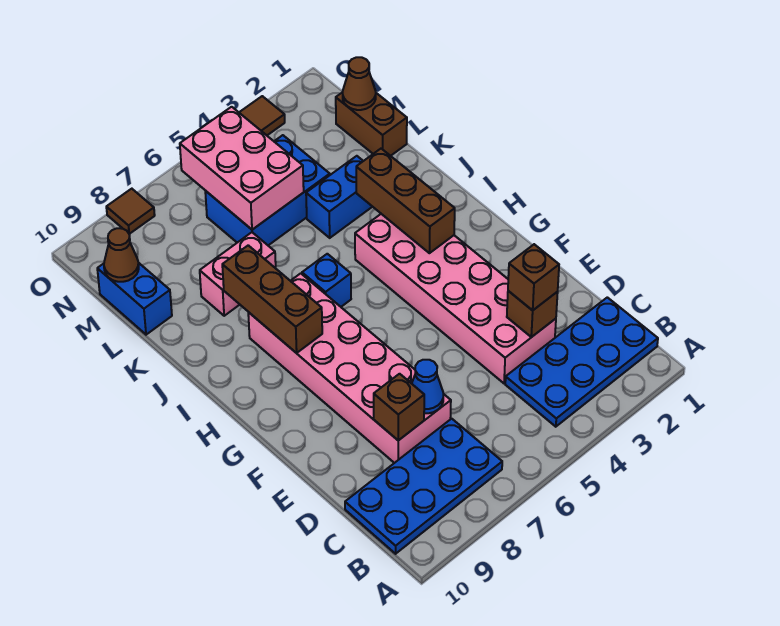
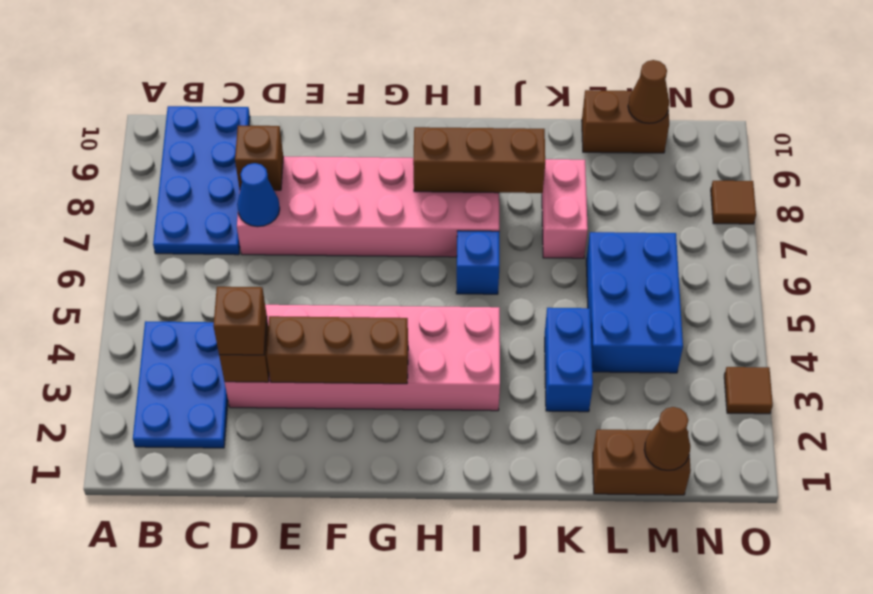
blue plate B1:C4 level 1 -> blue plate B2:C4 level 1
brown brick H3:J3 level 2 -> brown brick E3:G3 level 2
pink brick L5:N6 level 2 -> none
blue brick L10:M10 level 1 -> brown brick L10:M10 level 1

